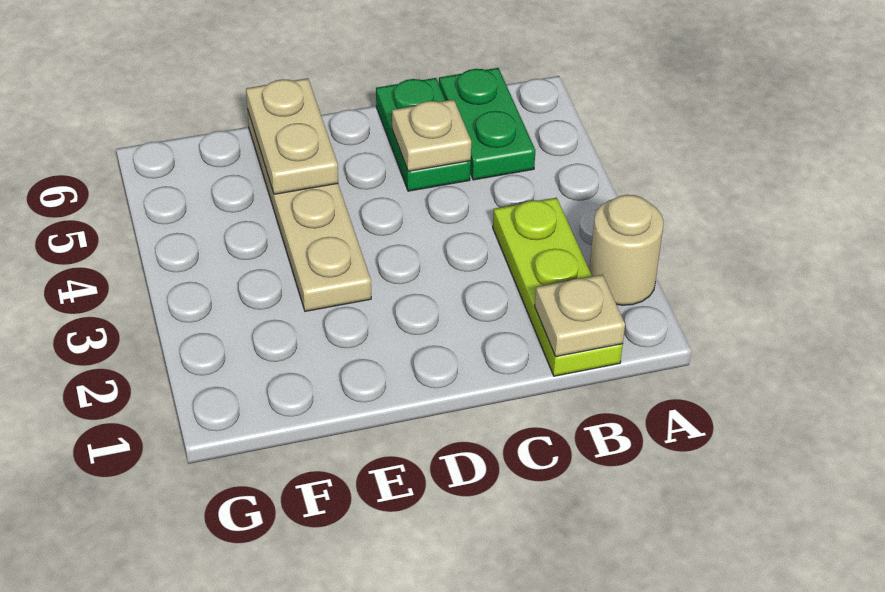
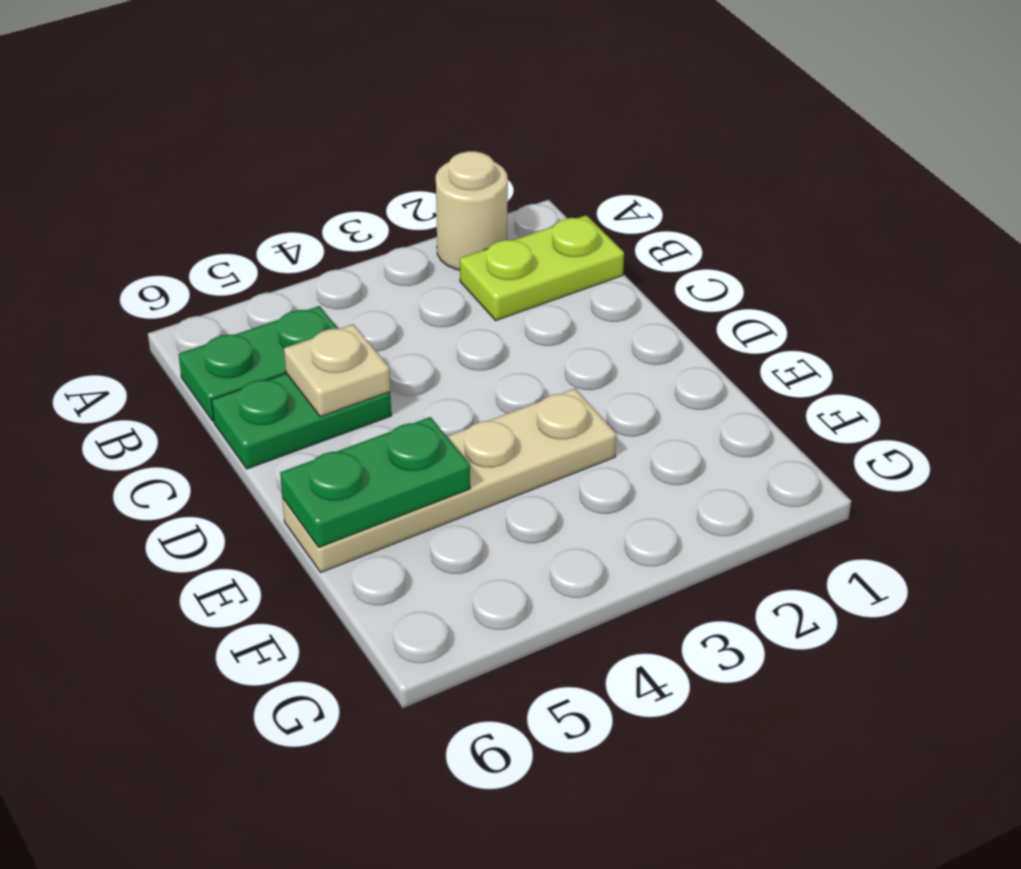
lime plate B1:B3 level 1 -> lime plate B1:B2 level 1
tan plate B1 level 2 -> none
tan plate E5:E6 level 2 -> green plate E5:E6 level 2

